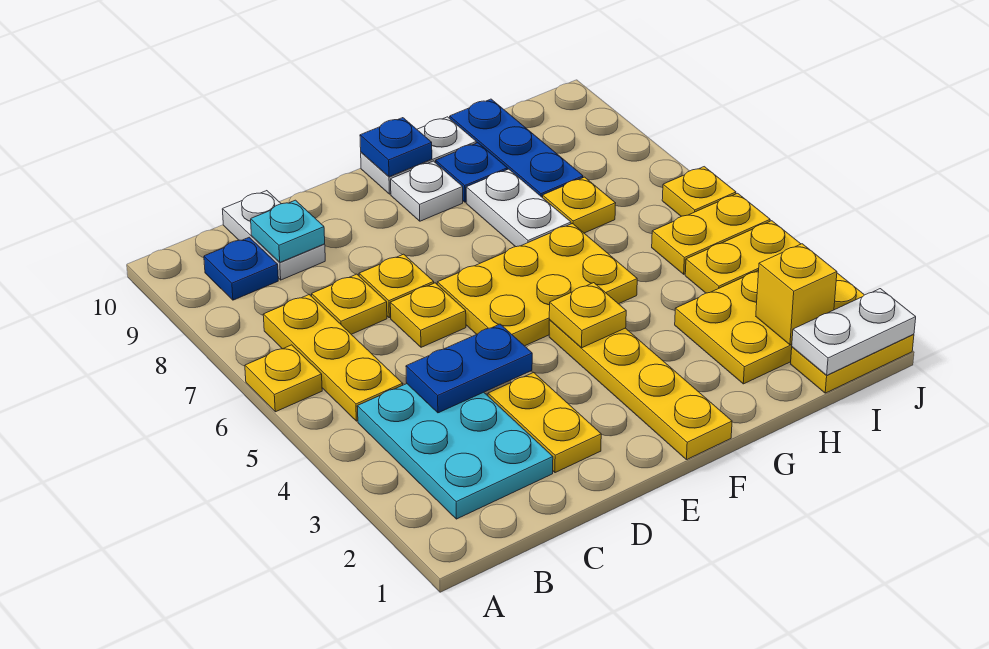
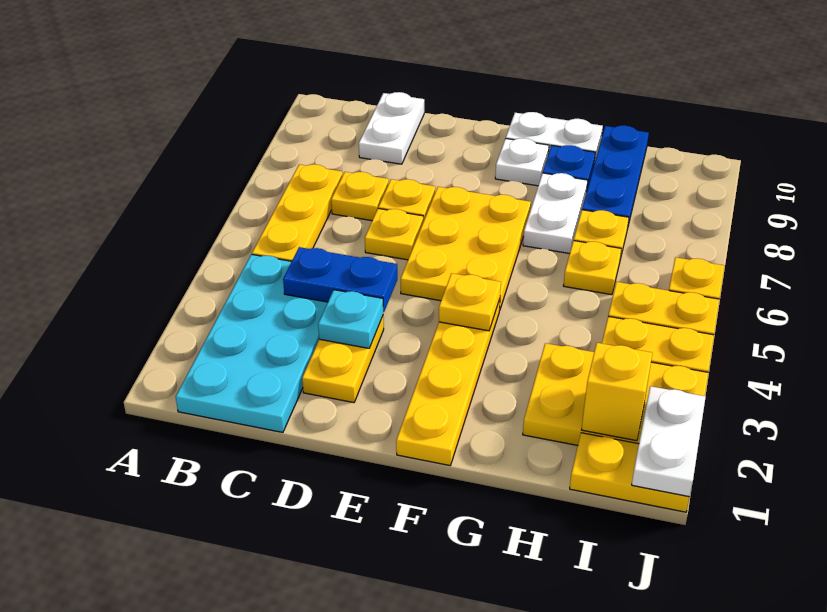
yellow plate A6 level 1 -> yellow plate H6 level 1
cyan plate B2:C4 level 1 -> cyan plate B1:C4 level 1
blue plate B9 level 1 -> none
cyan plate C9 level 2 -> cyan plate D3 level 2
yellow plate E5:G6 level 1 -> yellow plate E5:F7 level 1
blue plate F10 level 2 -> none
white plate I1:J1 level 2 -> white plate J1:J2 level 2

